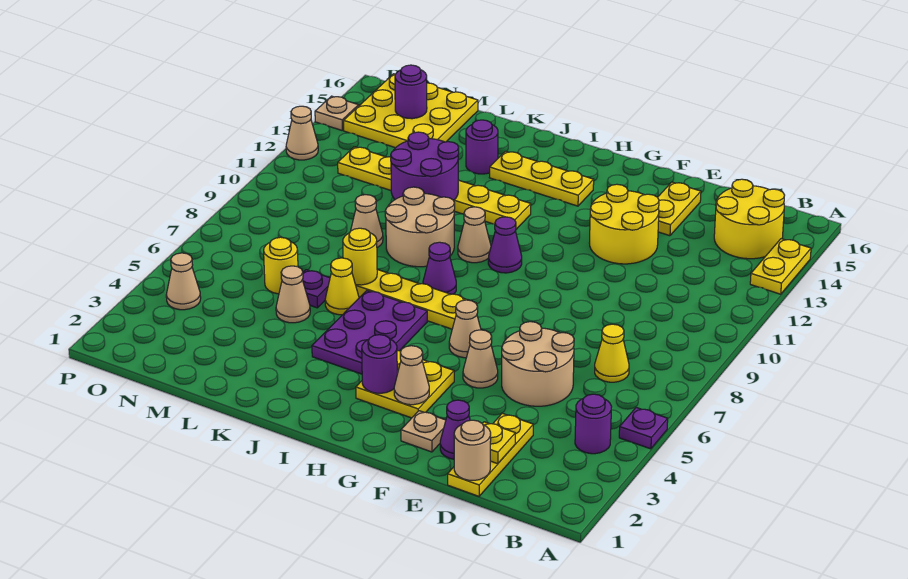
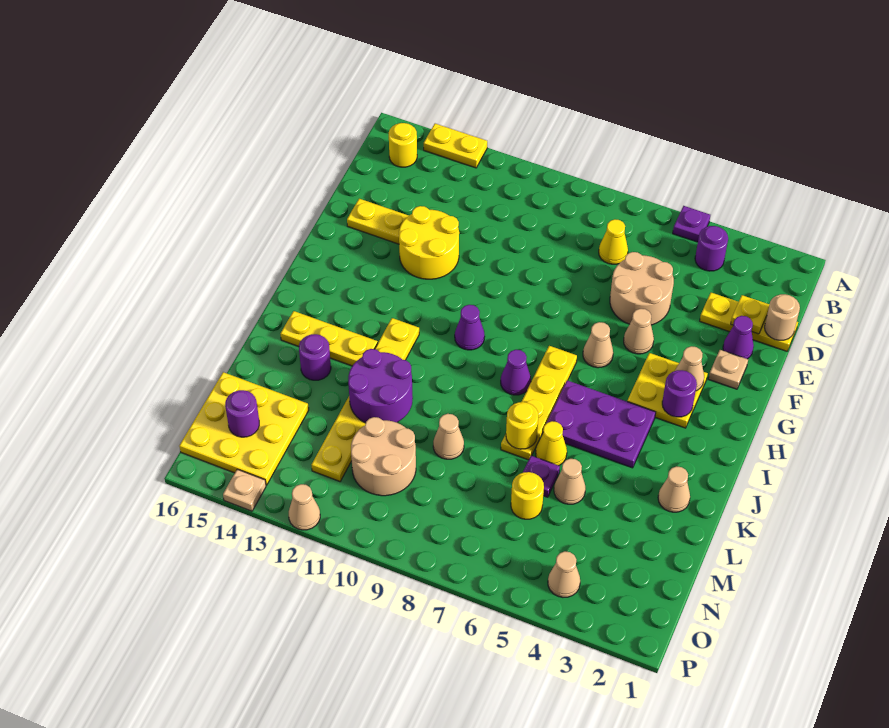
yellow round brick B14:C15 level 1 -> yellow round brick B15 level 1
yellow plate H14:J14 level 1 -> yellow plate J13:J15 level 1
tan cone I10 level 1 -> tan cone K2 level 1
tan round brick J9:K10 level 1 -> tan round brick M10:N11 level 1

